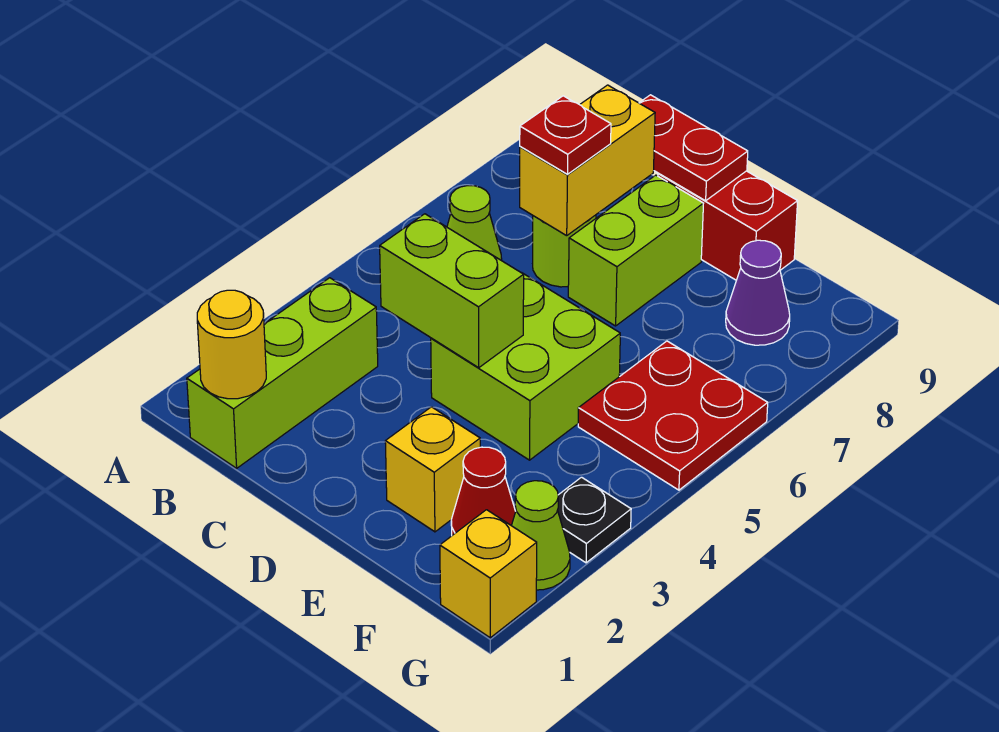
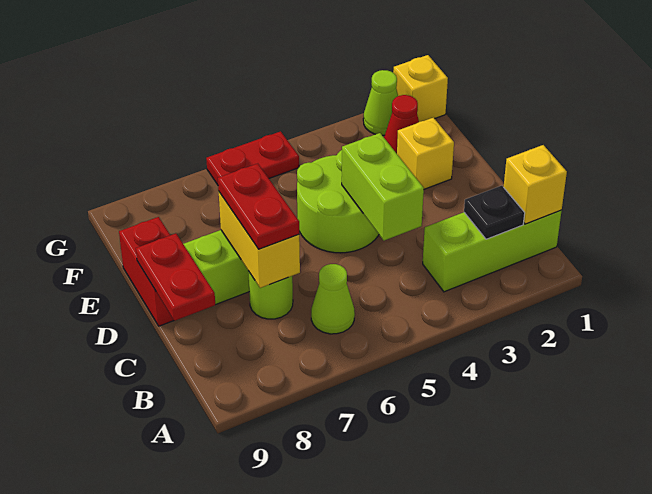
yellow round brick B1 level 2 -> yellow brick B1 level 2
yellow brick C7:C8 level 2 -> yellow brick C7:D7 level 2
red plate C7 level 3 -> red plate C7:D7 level 3
lime brick D4:E5 level 1 -> lime round brick D4:E5 level 1
red plate F5:G6 level 1 -> red plate G5:G6 level 1
purple cone F8 level 1 -> none
black plate G3 level 1 -> black plate B2 level 2

